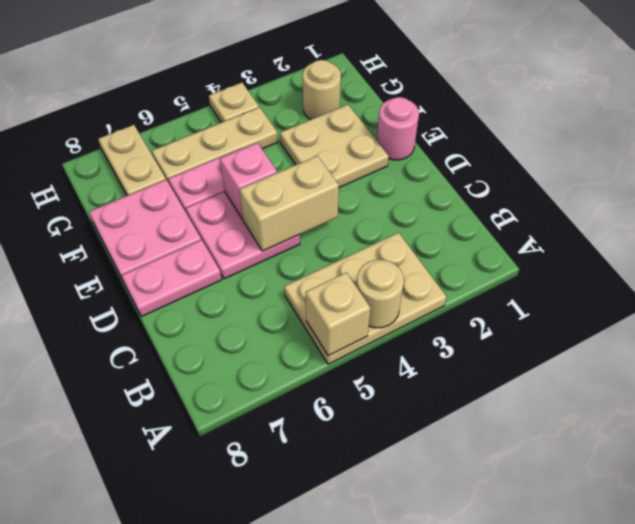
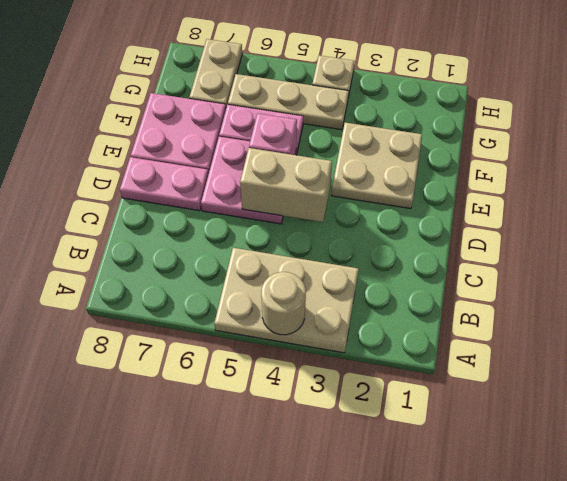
tan brick A5 level 2 -> none
pink round brick E1 level 1 -> none
tan round brick G2 level 1 -> none

